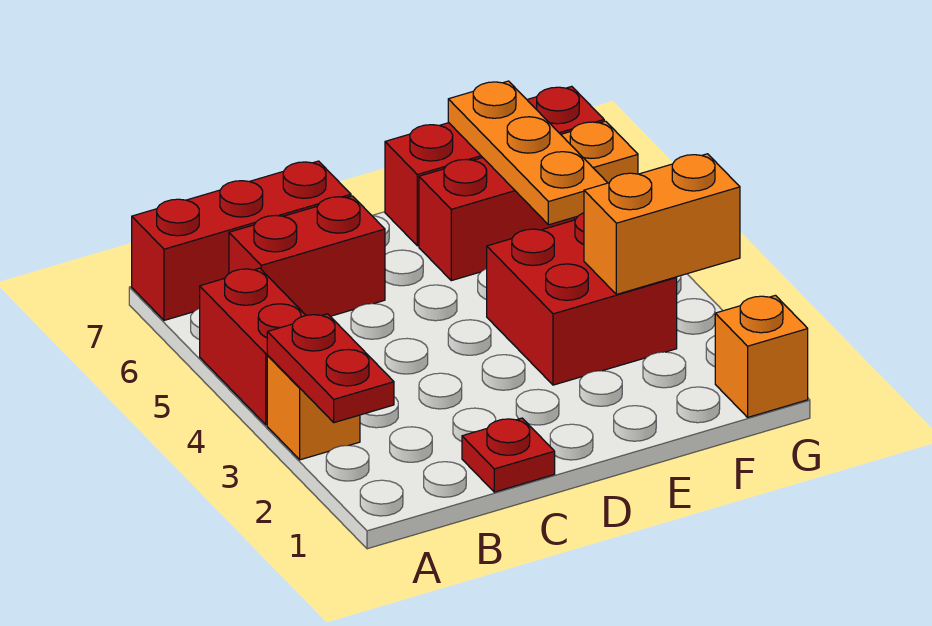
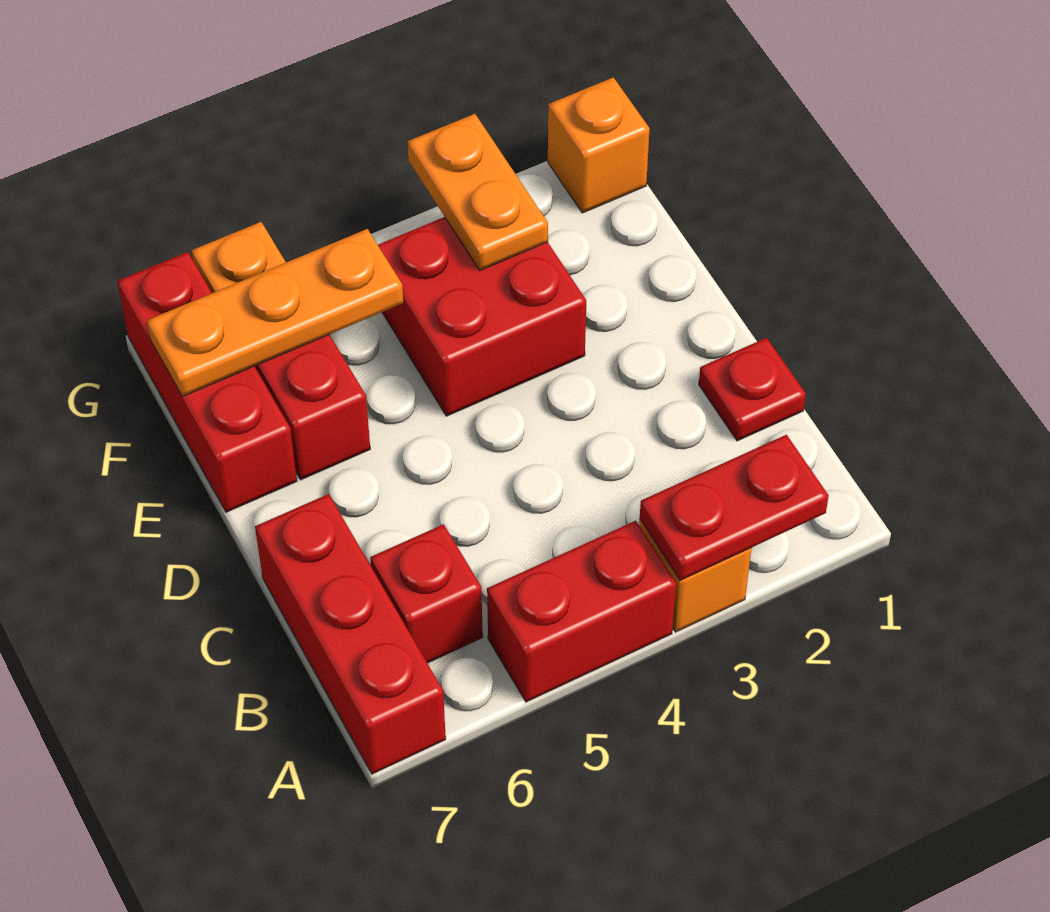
red brick B6:C6 level 1 -> red brick B6 level 1
orange brick F3:G3 level 2 -> orange plate F3:G3 level 2

